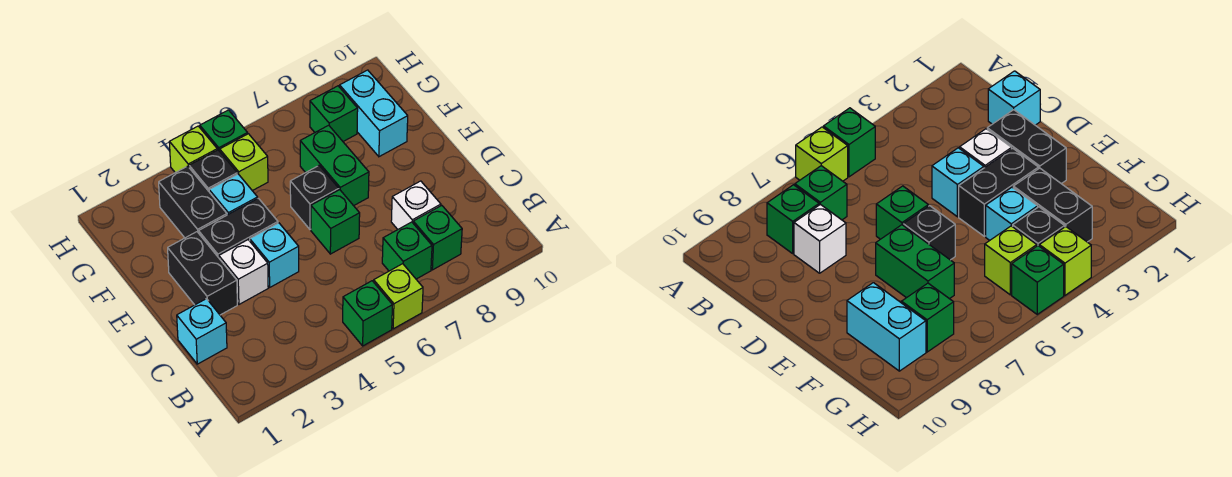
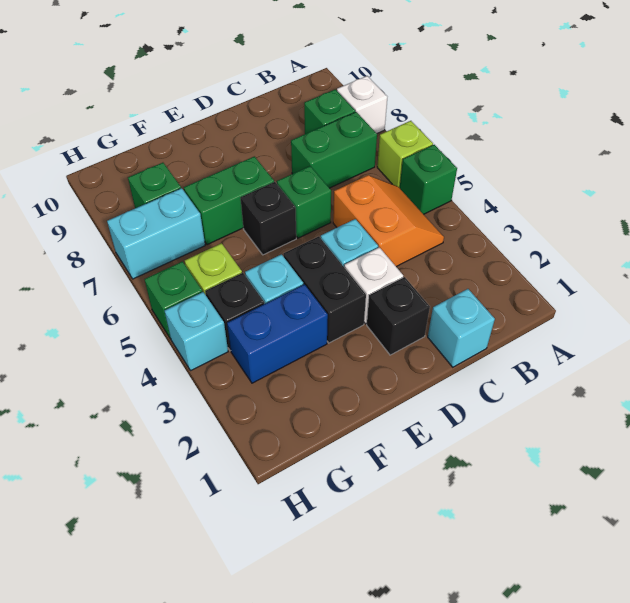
none -> orange slope B4:C5 level 1 top C
green brick B7 level 1 -> green brick B7:C7 level 1
white brick C8 level 1 -> white brick A8 level 1
black brick D2:E2 level 1 -> black brick D2 level 1
black brick F3:G3 level 1 -> blue brick F3:G3 level 1
cyan brick F9:G9 level 1 -> cyan brick G7:H7 level 1
lime brick H4 level 1 -> cyan brick H4 level 1

